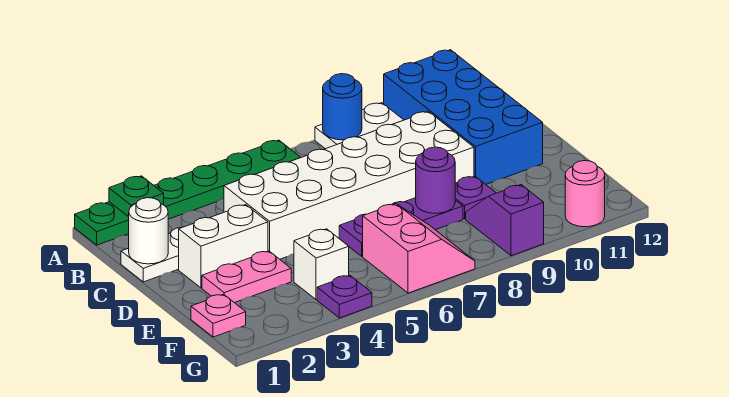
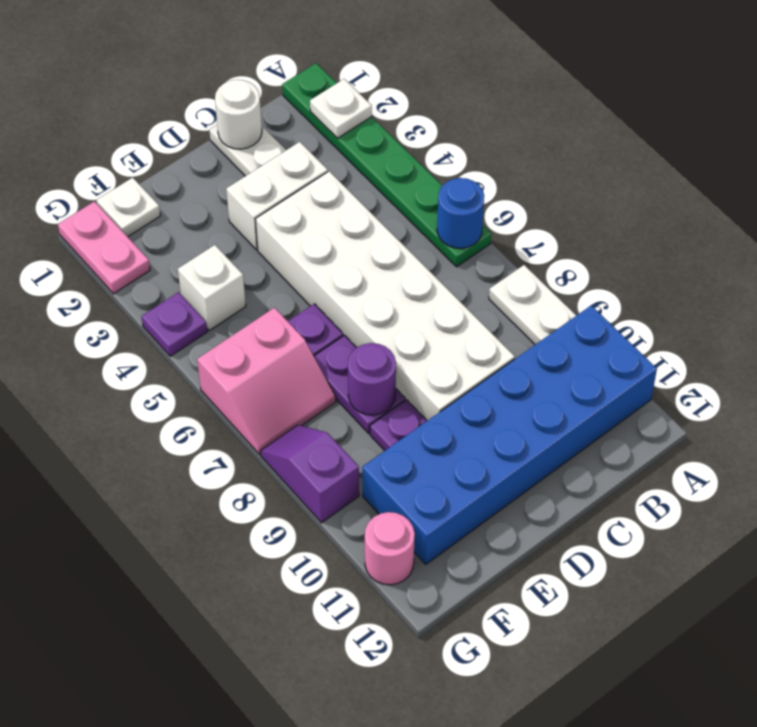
green plate A2 level 2 -> white plate A2 level 2
blue round brick A8 level 2 -> blue round brick A6 level 2
blue brick A10:D11 level 1 -> blue brick A10:F11 level 1
white brick D2:D3 level 1 -> white brick C3:D3 level 1
pink plate E2:E3 level 1 -> pink plate G1:G2 level 1
pink plate F1 level 1 -> white plate F1 level 1
purple slope F9:G9 level 1 top G -> purple slope G8:G9 level 1 top 9

